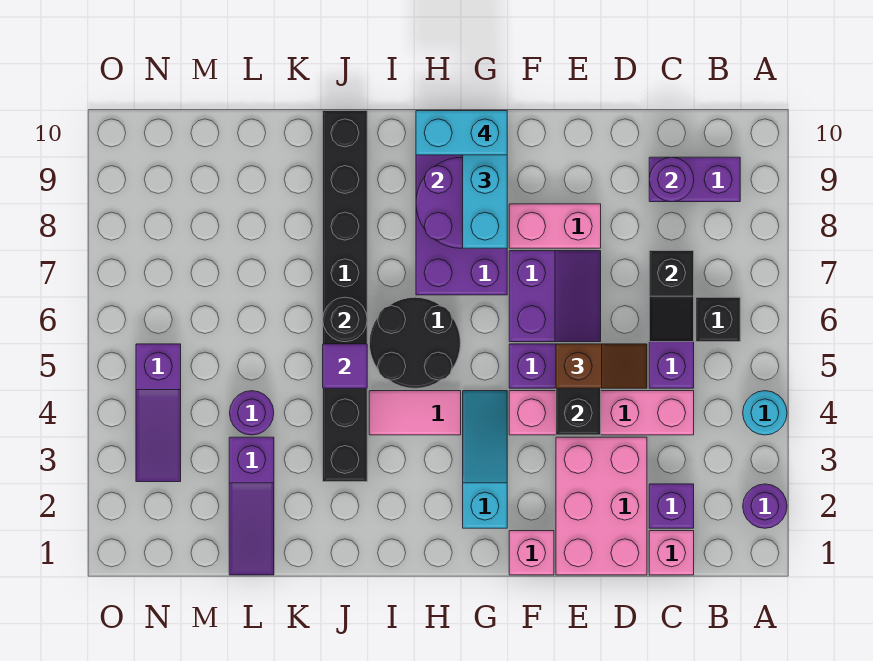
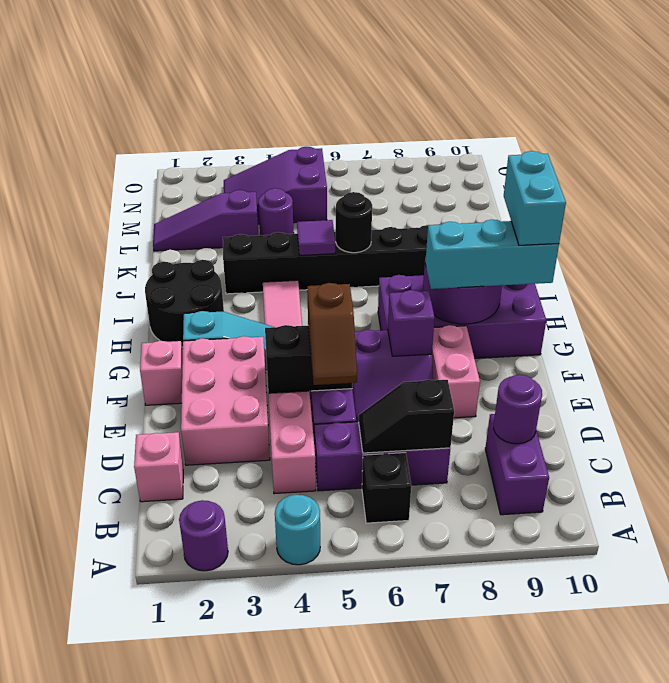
purple brick C2 level 1 -> purple brick F7 level 2
pink brick D1:E3 level 1 -> pink brick D2:F3 level 1
black round brick H5:I6 level 1 -> black round brick H1:I2 level 1
purple slope N3:N5 level 1 top 5 -> purple slope M3:N5 level 1 top 5

